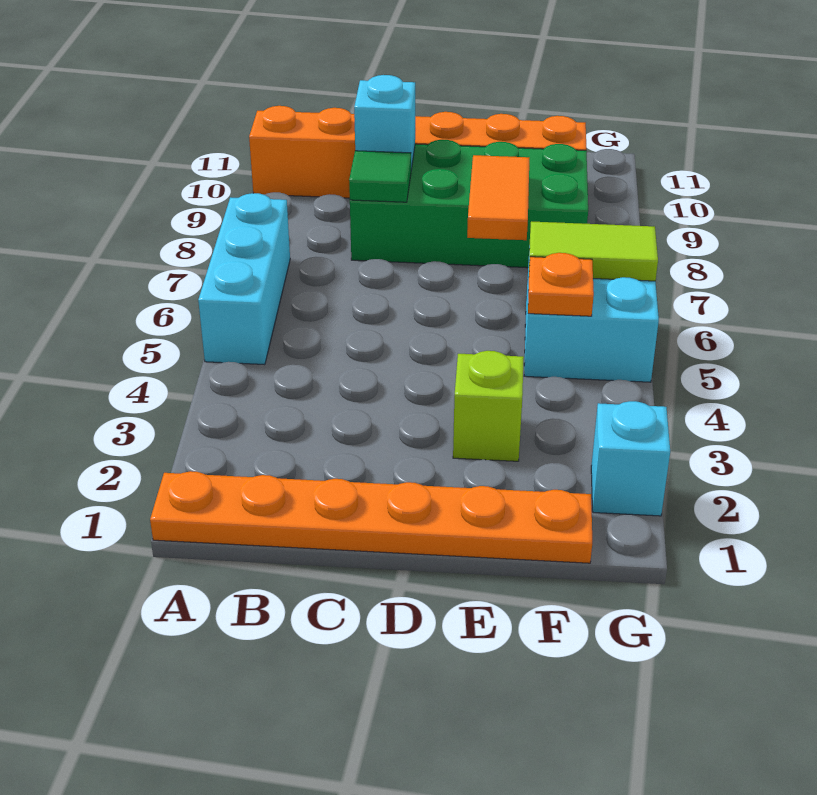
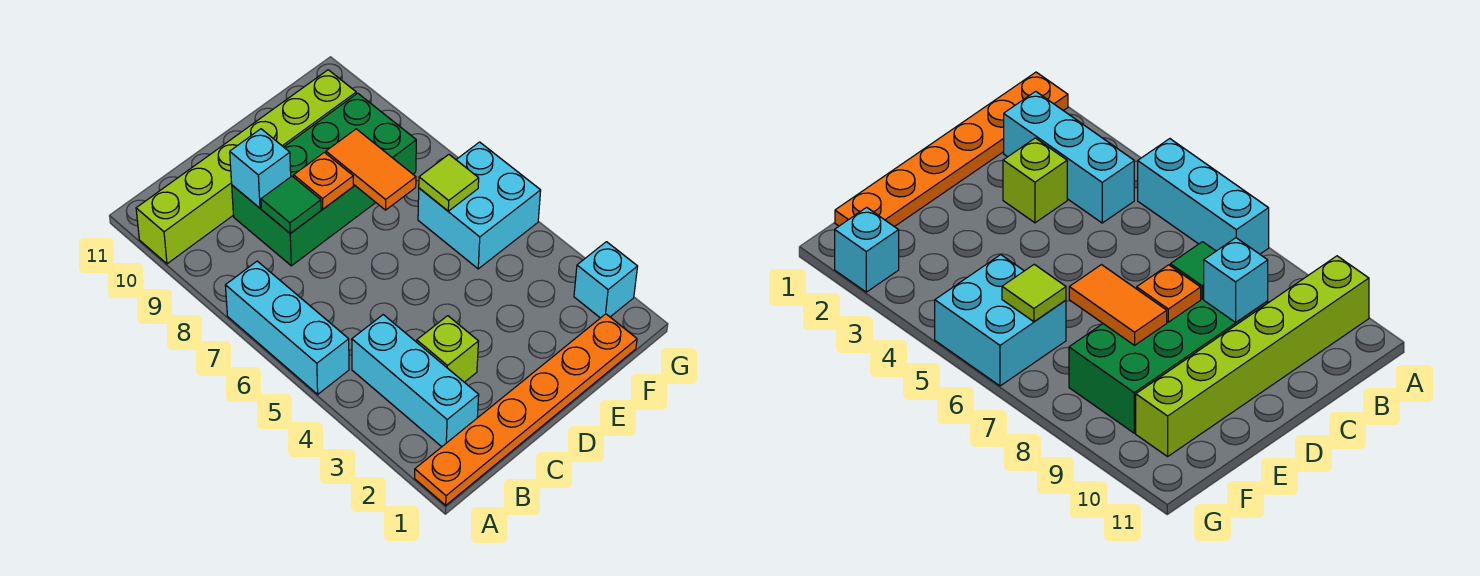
orange brick A10:F10 level 1 -> lime brick A10:F10 level 1
none -> cyan brick B2:B4 level 1
lime brick E3 level 1 -> lime brick C3 level 1
orange plate F5 level 2 -> orange plate D8 level 2
lime tile F6:G6 level 2 -> lime tile F6 level 2

